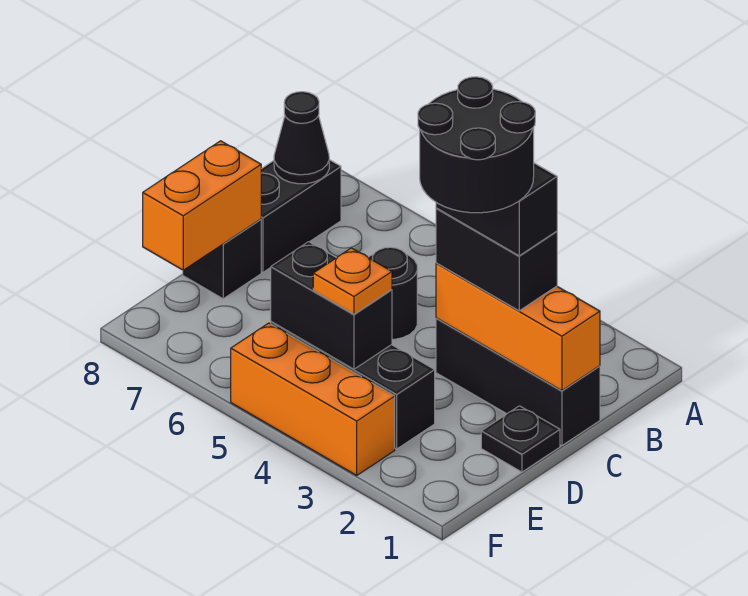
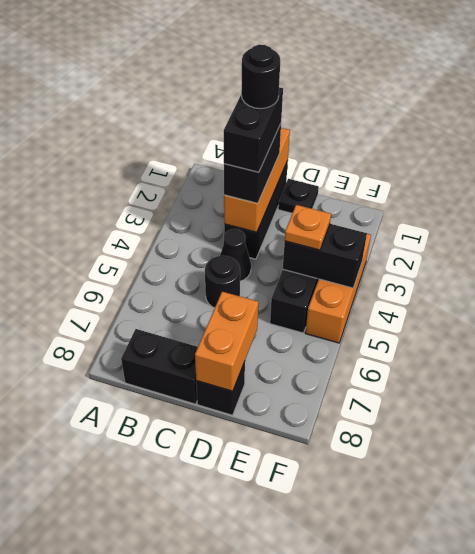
black cone B8 level 2 -> black cone C4 level 1
black round brick C2:D3 level 5 -> black round brick C2 level 5
orange brick D8:E8 level 2 -> orange brick D7:D8 level 2
black brick E4:E5 level 2 -> black brick E4:F4 level 2

